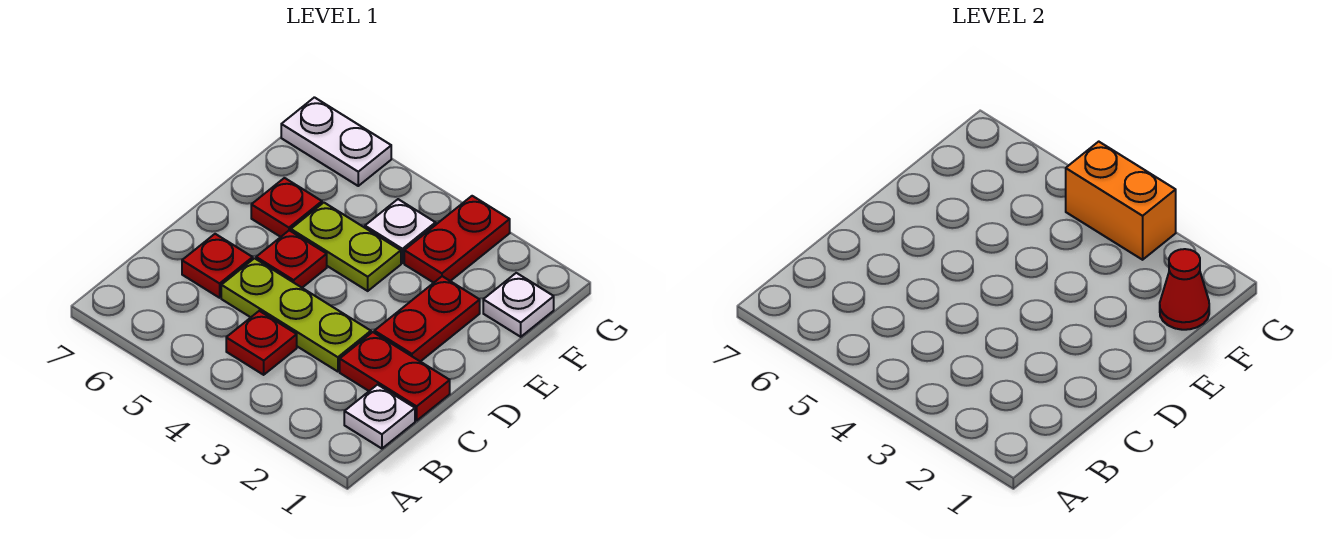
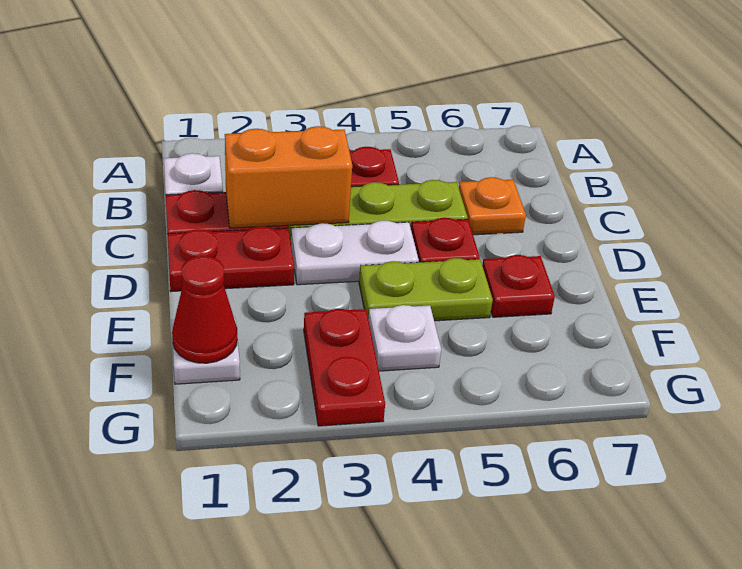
red plate C6 level 1 -> orange plate C6 level 1
red plate D2:E2 level 1 -> red plate D1:D2 level 1
orange brick G3:G4 level 2 -> orange brick C2:C3 level 2
white plate G6:G7 level 1 -> white plate D3:D4 level 1

